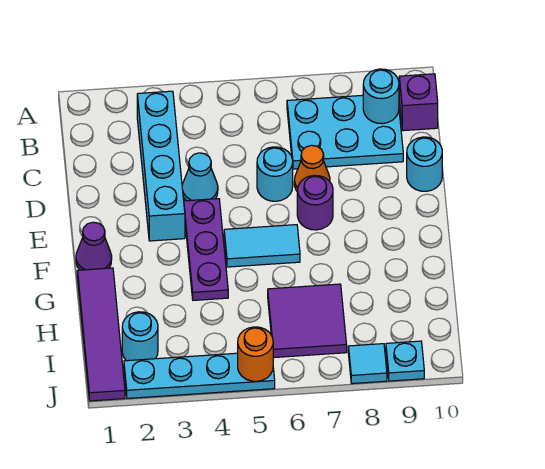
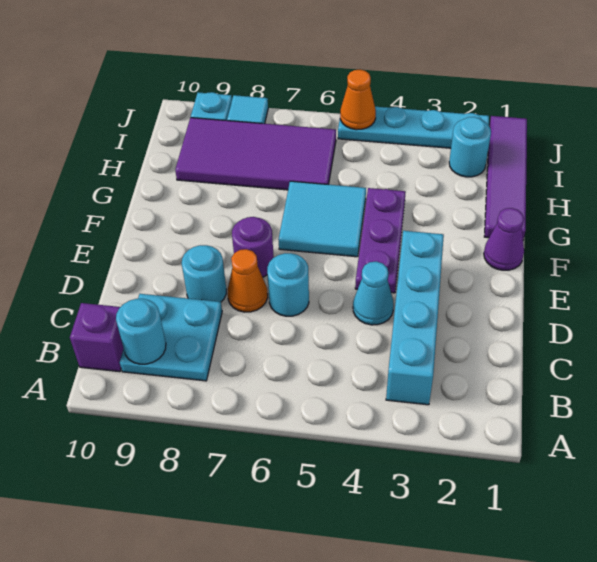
cyan plate B7:C9 level 1 -> cyan plate B8:C9 level 1
cyan round brick D10 level 1 -> cyan round brick D8 level 1
cyan tile F5:F6 level 1 -> cyan tile F5:G6 level 1
purple tile H6:I7 level 1 -> purple tile H6:I9 level 1
orange round brick J5 level 2 -> orange cone J5 level 2

